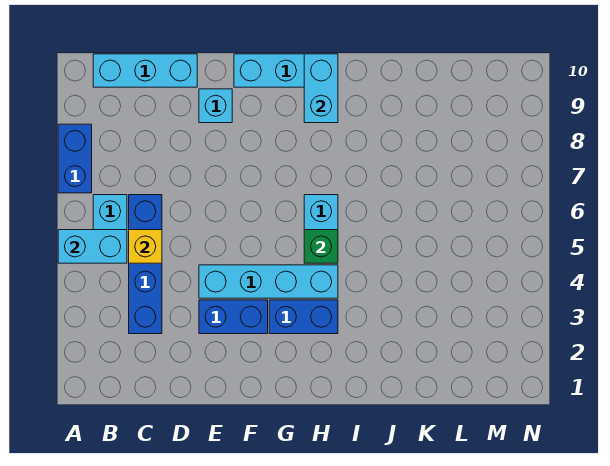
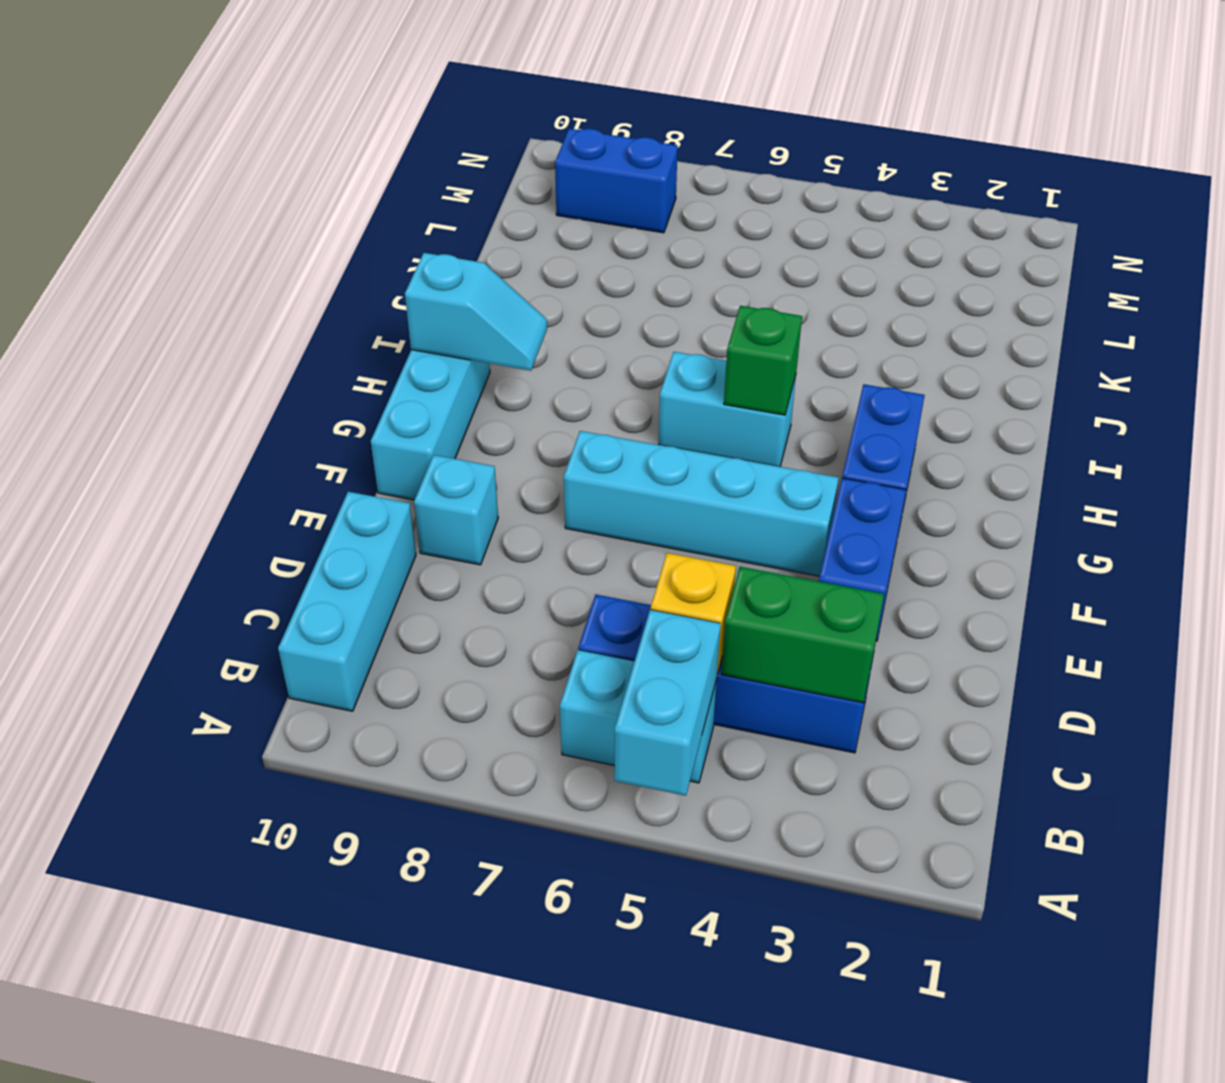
blue brick A7:A8 level 1 -> blue brick M8:M9 level 1
none -> green brick C3:C4 level 2
cyan brick E4:H4 level 1 -> cyan brick F4:F7 level 1
cyan brick H9:H10 level 2 -> cyan slope H9:H10 level 2 top 10

